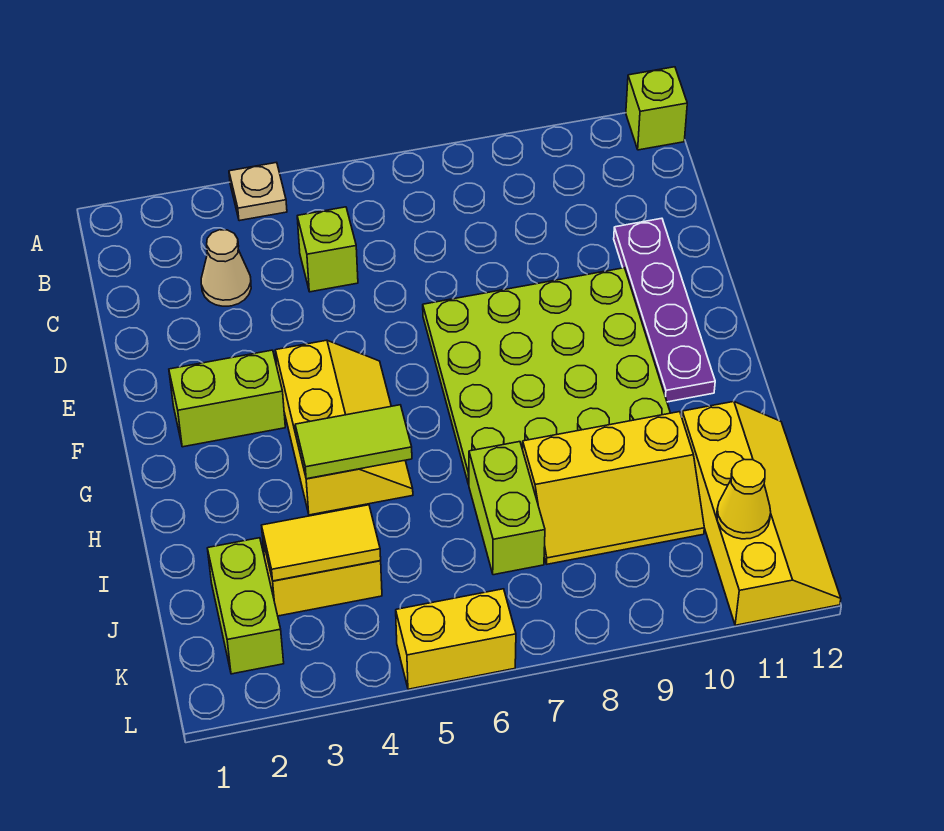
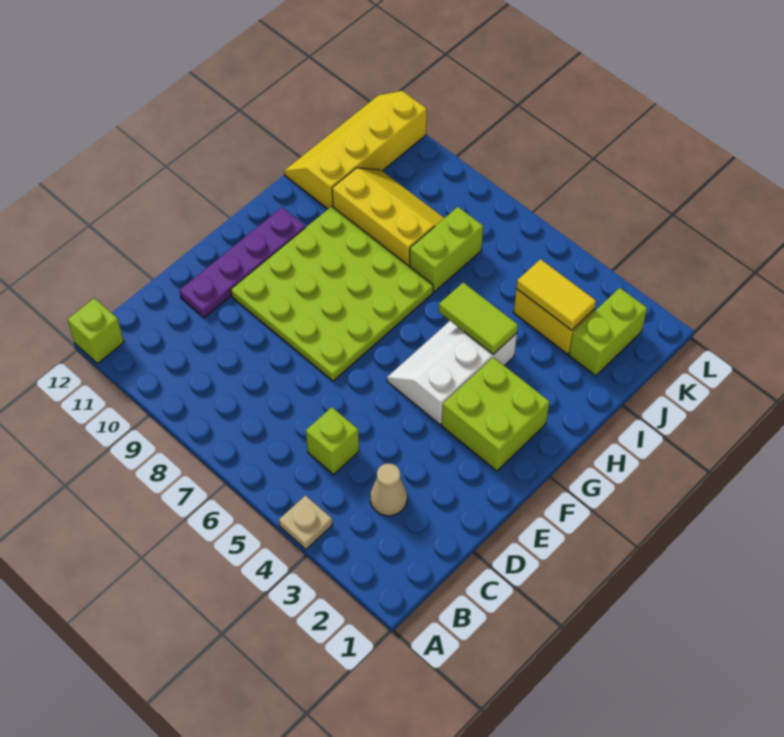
lime brick F2:F3 level 1 -> lime brick F2:G3 level 1
yellow slope F4:H5 level 1 top 4 -> white slope F4:H5 level 1 top 4
yellow cone K11 level 2 -> none
yellow brick L5:L6 level 1 -> none

